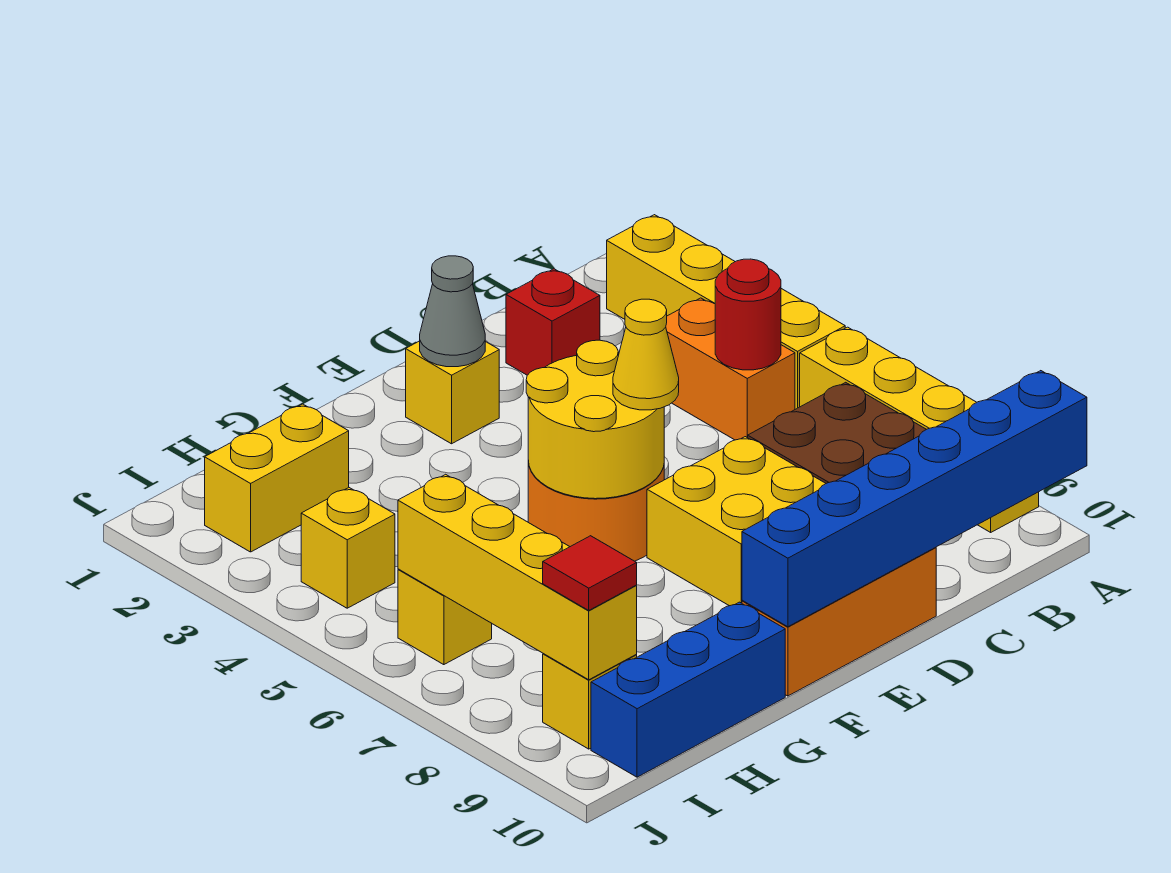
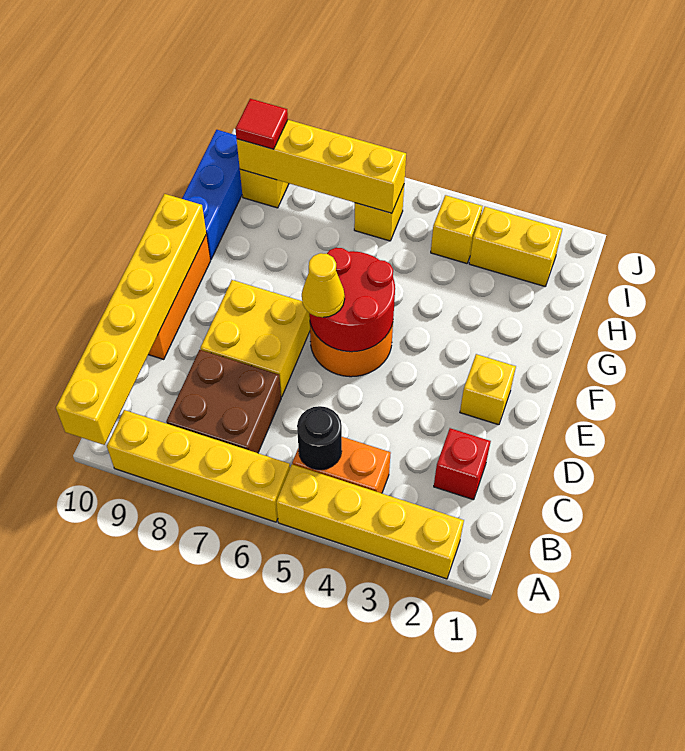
blue brick A10:F10 level 2 -> yellow brick A10:F10 level 2
red round brick B5 level 2 -> black round brick B5 level 2
grey cone E2 level 2 -> none
yellow round brick E5:F6 level 2 -> red round brick E5:F6 level 2
yellow brick H2:I2 level 1 -> yellow brick I2:I3 level 1

